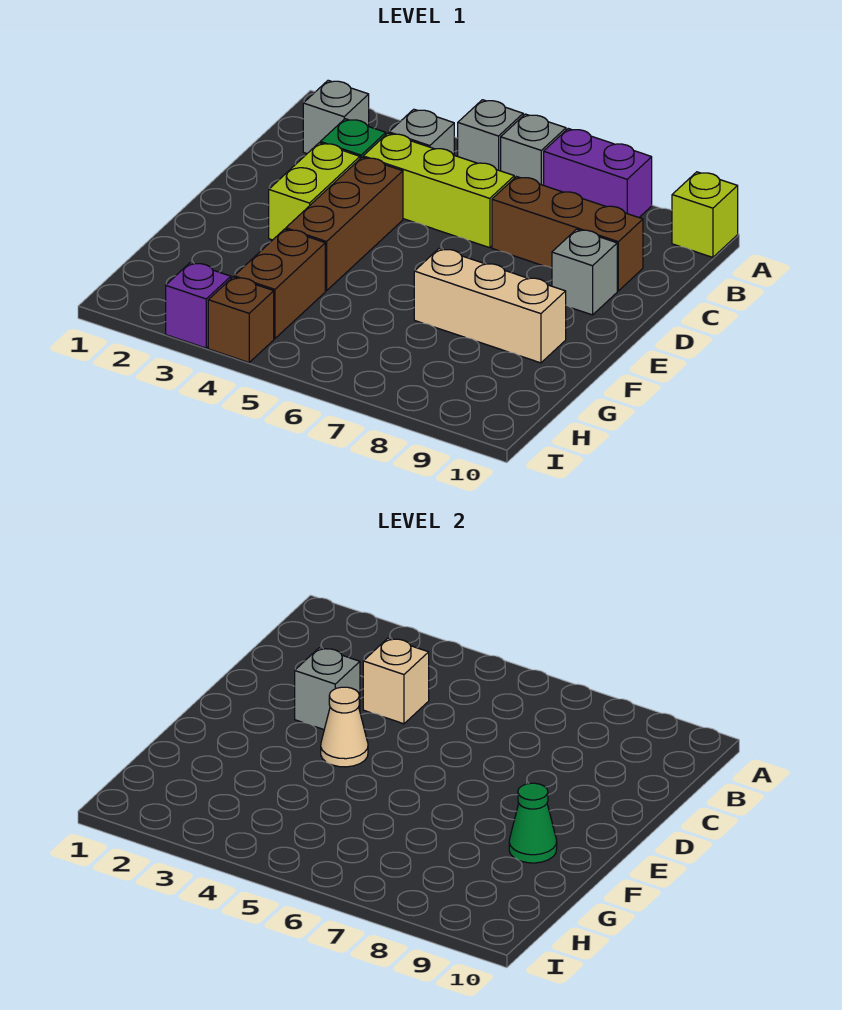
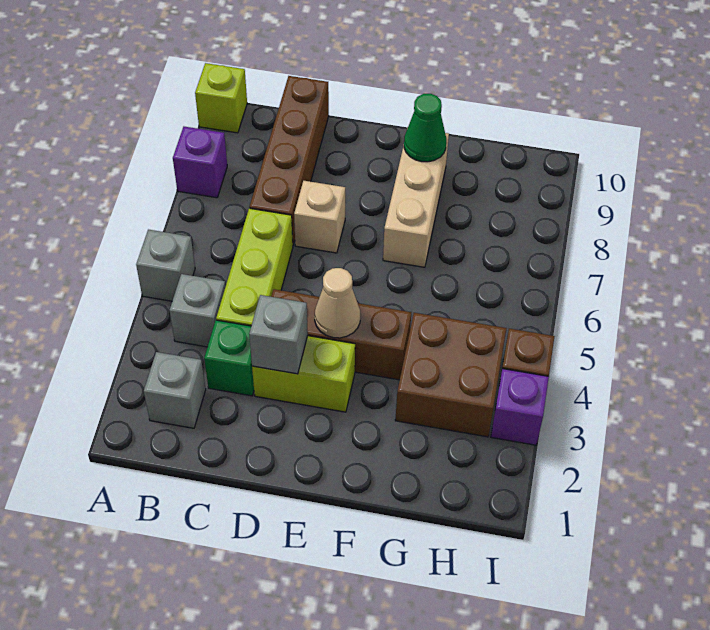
grey brick A6 level 1 -> none
purple brick A7:A8 level 1 -> purple brick A8 level 1
tan brick C4 level 2 -> tan brick D7 level 1
brown brick C7:C9 level 1 -> brown brick C7:C10 level 1
grey brick D9 level 1 -> none
brown brick G4:H4 level 1 -> brown brick G3:H4 level 1

